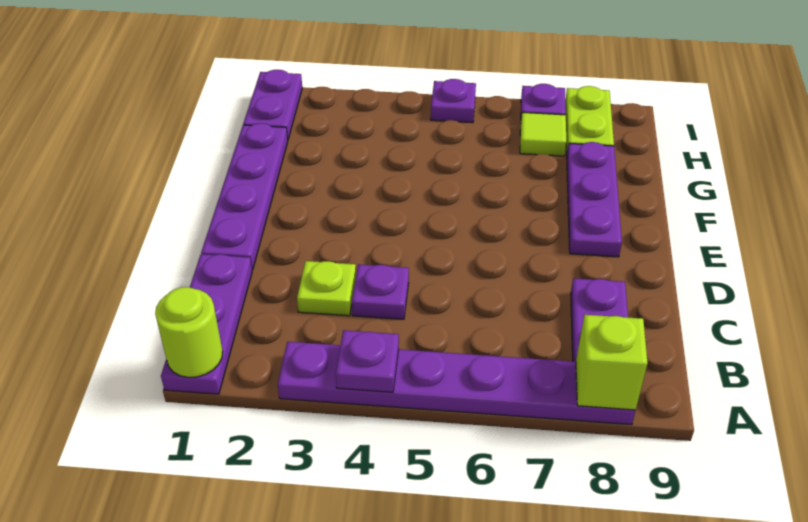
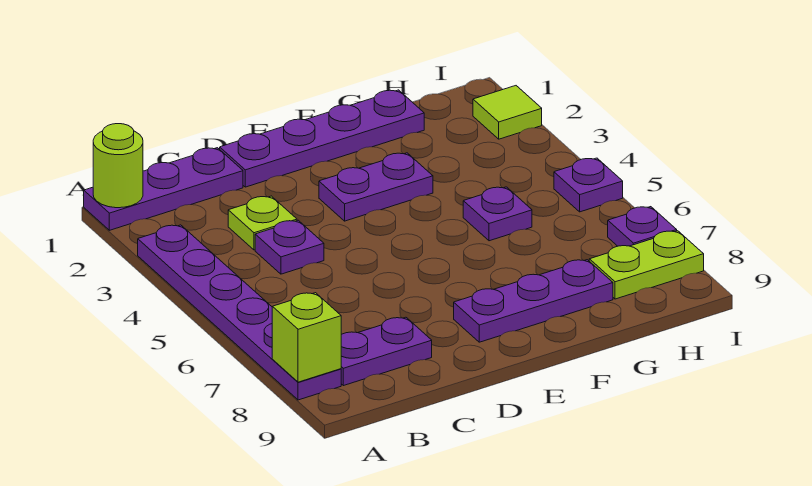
purple plate A4 level 2 -> purple plate G5 level 1
purple plate H1:I1 level 1 -> purple plate E3:F3 level 1
lime tile H7 level 1 -> lime tile I2 level 1

